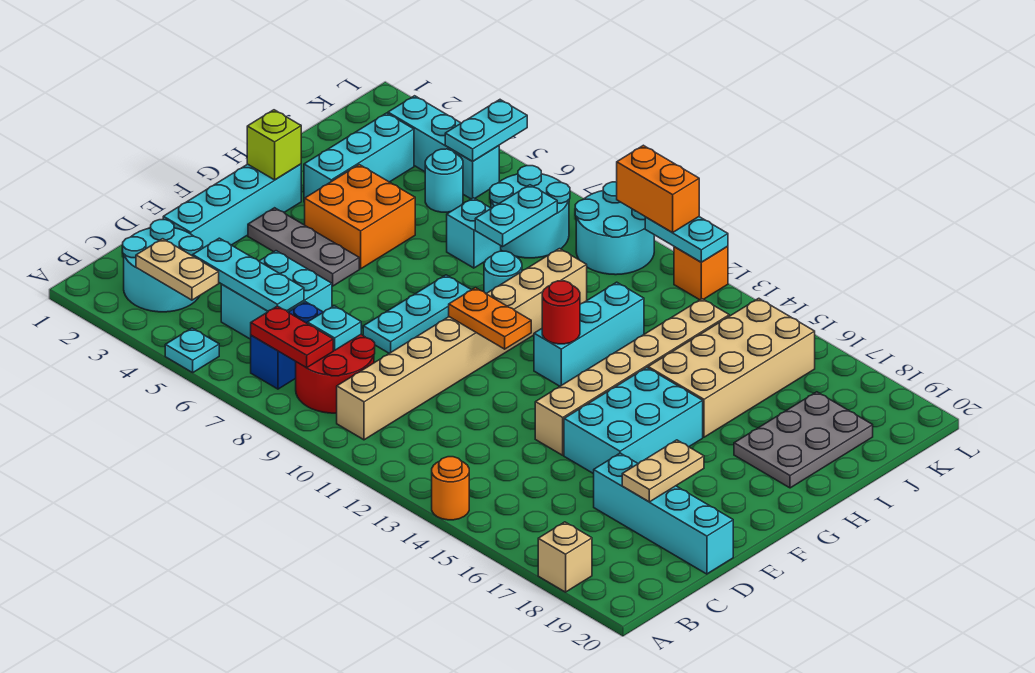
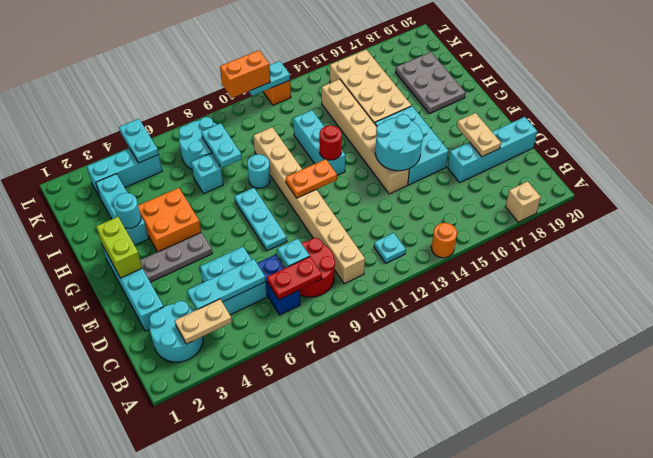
cyan plate A5 level 1 -> cyan plate B12 level 1
lime brick G2 level 2 -> lime brick F2:G2 level 2
cyan round brick J5 level 1 -> cyan round brick H3 level 2
cyan round brick K9:L10 level 1 -> cyan round brick E14:F15 level 2

